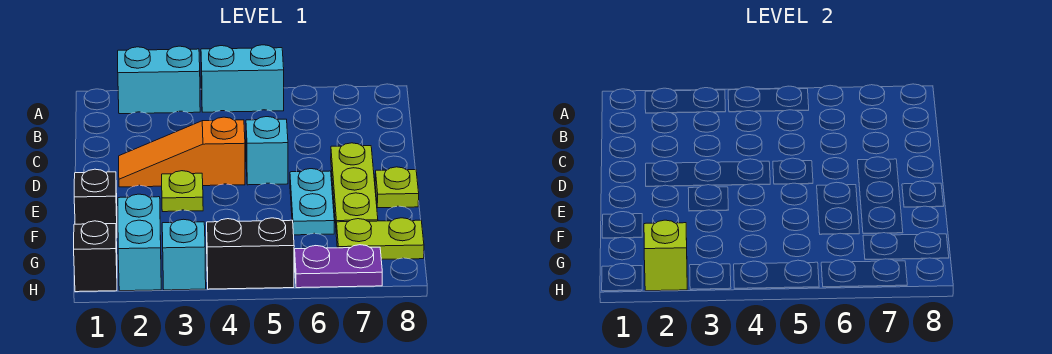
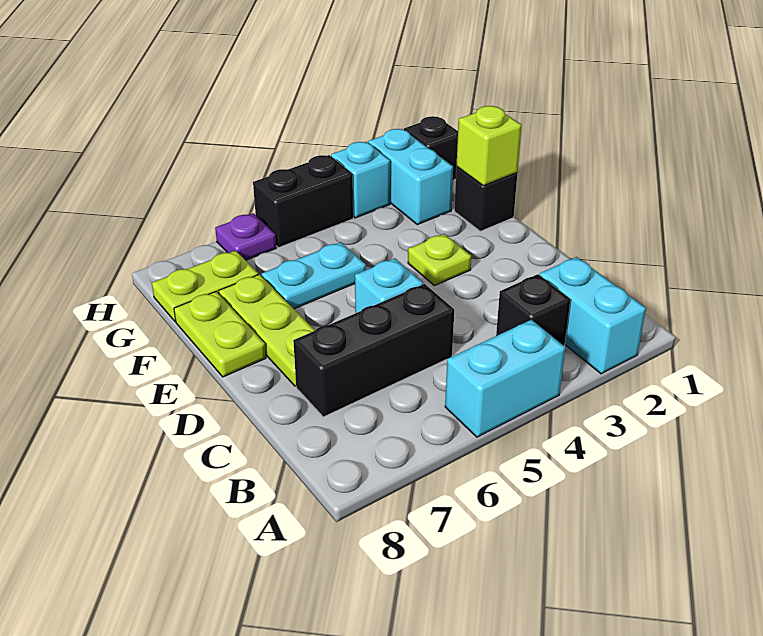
cyan brick A2:A3 level 1 -> cyan brick A2:B2 level 1
none -> black brick B3 level 1
none -> black brick C5:C7 level 1
orange slope D2:D4 level 1 top 4 -> none
cyan plate E6:F6 level 1 -> cyan plate F5:F6 level 1
lime plate E8 level 1 -> lime plate E8:F8 level 1
lime brick H2 level 2 -> lime brick F1 level 2
purple plate H6:H7 level 1 -> purple plate H6 level 1

